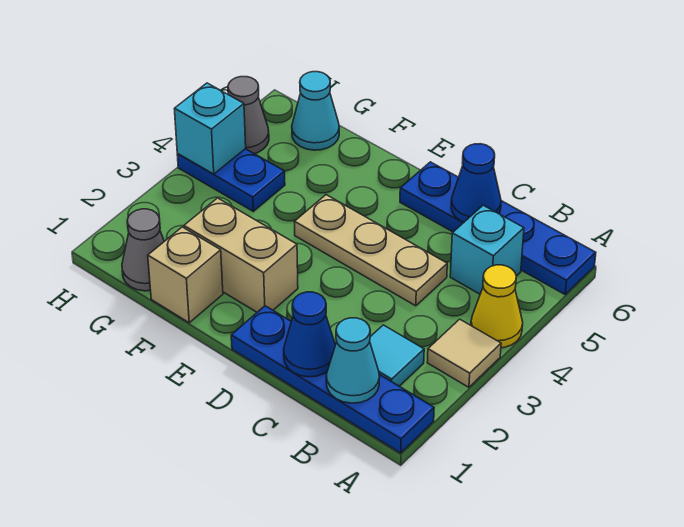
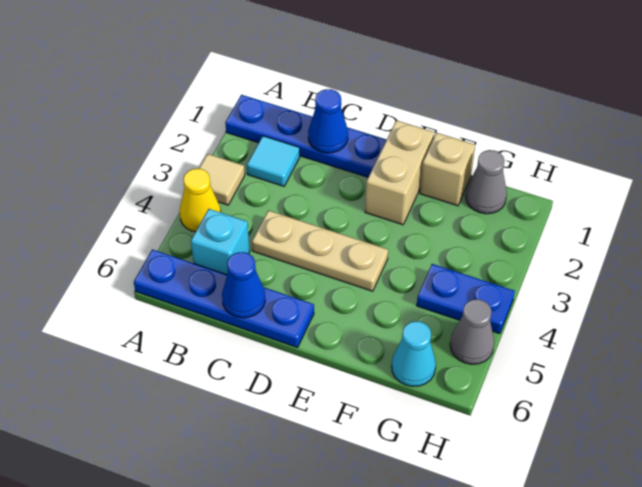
cyan cone B1 level 2 -> none
tan brick E2:F2 level 1 -> tan brick E1:E2 level 1
cyan brick H4 level 2 -> none

